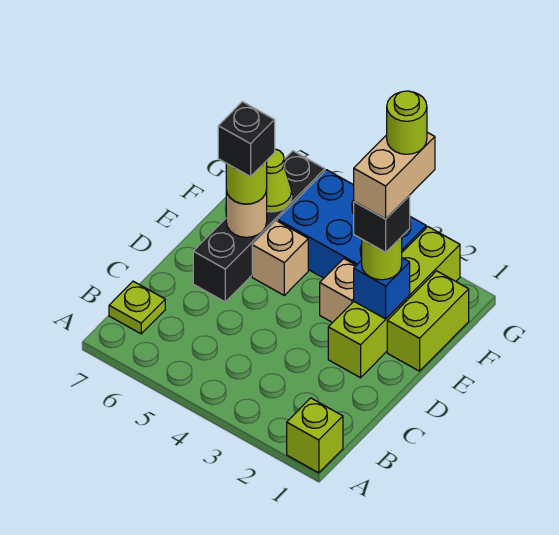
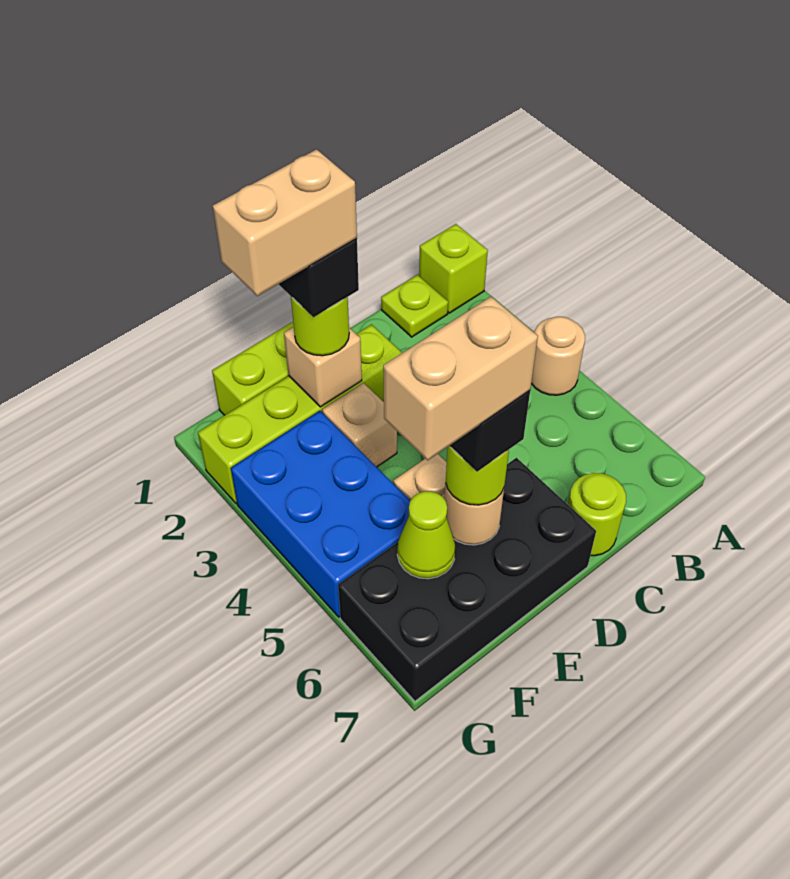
none -> tan round brick A4 level 1
lime plate B7 level 1 -> lime plate B1 level 1
black brick D6:G6 level 1 -> black brick D6:G7 level 1
blue brick E2 level 2 -> tan brick E2 level 2
none -> tan brick E6:F6 level 5
lime round brick F2 level 6 -> lime round brick C7 level 1

